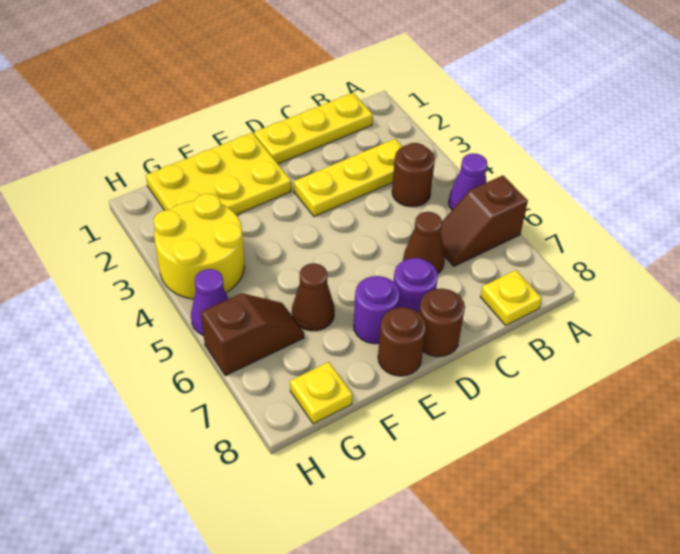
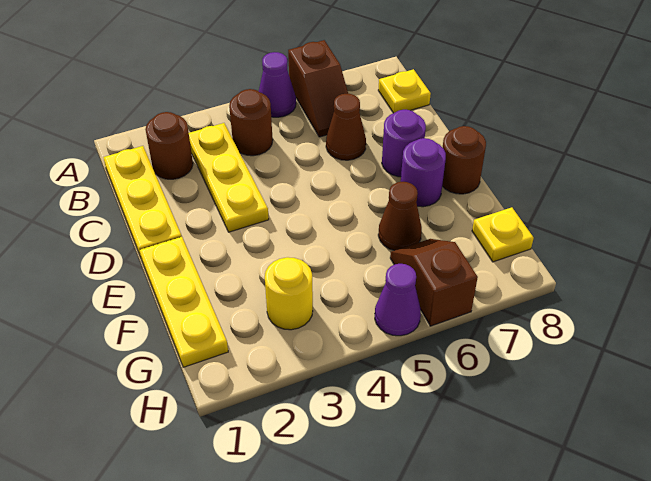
brown round brick D8 level 1 -> brown round brick B2 level 1
yellow plate E1:G2 level 1 -> yellow plate E1:G1 level 1
yellow round brick G3:H4 level 1 -> yellow round brick G3 level 1

